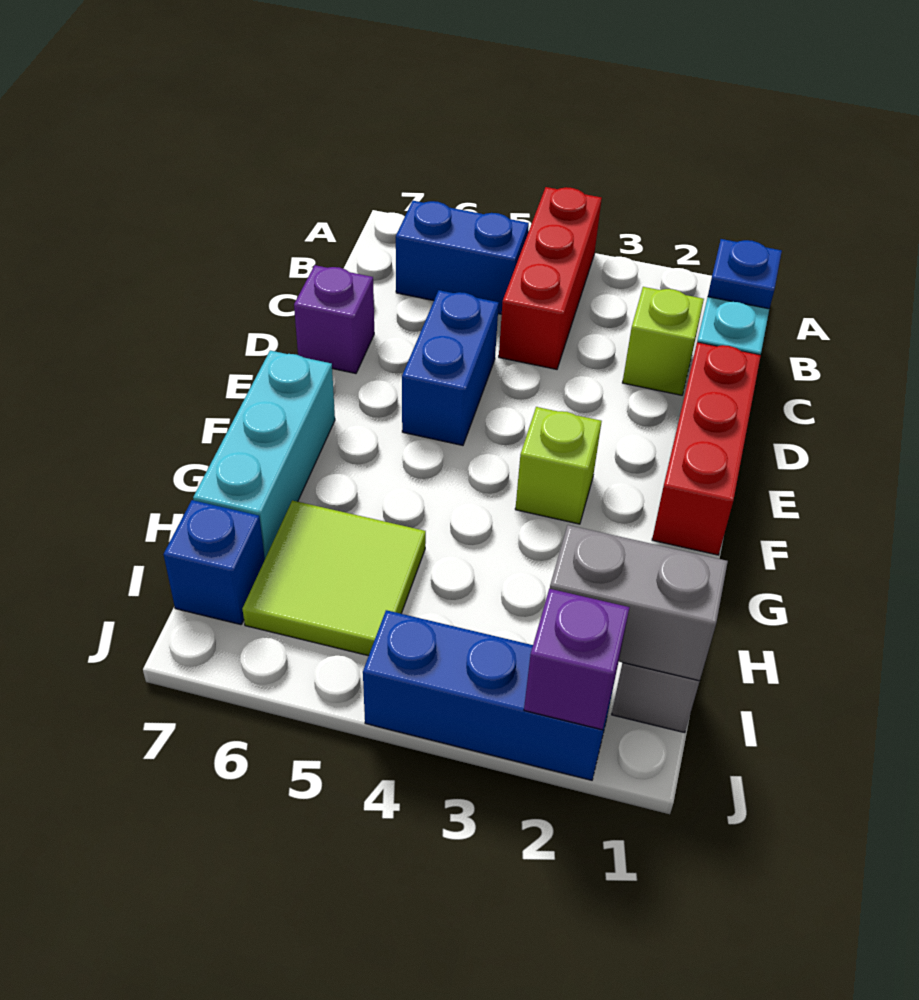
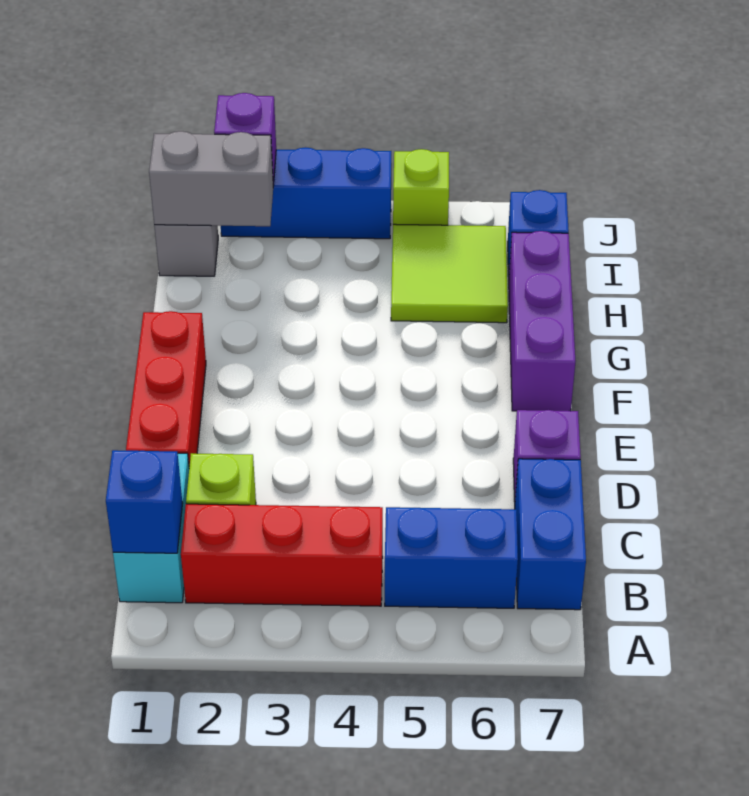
red brick A4:C4 level 1 -> red brick B2:B4 level 1
blue plate B1 level 2 -> blue brick B1 level 2
blue brick D5:E5 level 1 -> blue brick B7:C7 level 1
lime brick F3 level 1 -> lime brick J5 level 1
cyan brick F7:H7 level 1 -> purple brick F7:H7 level 1

